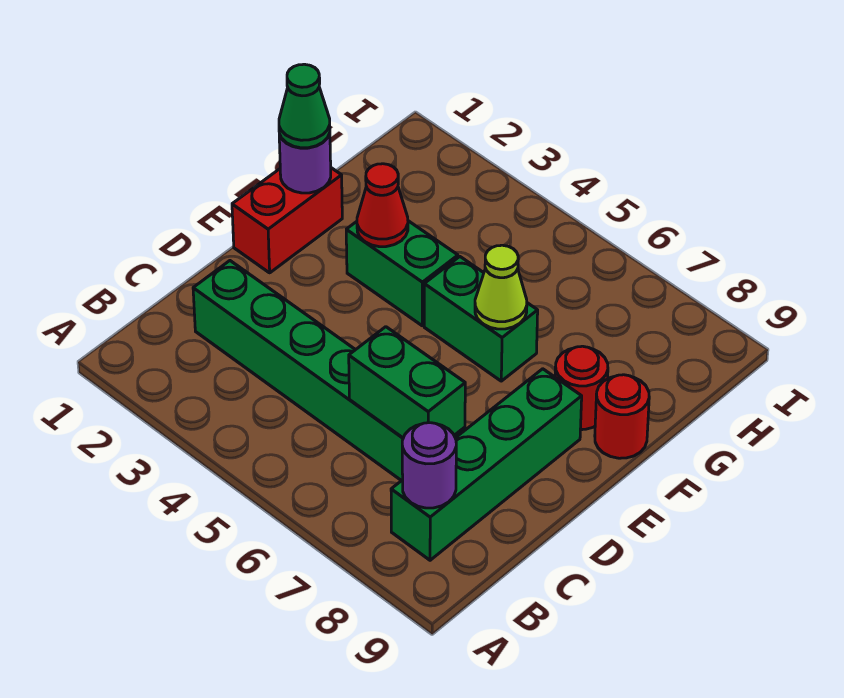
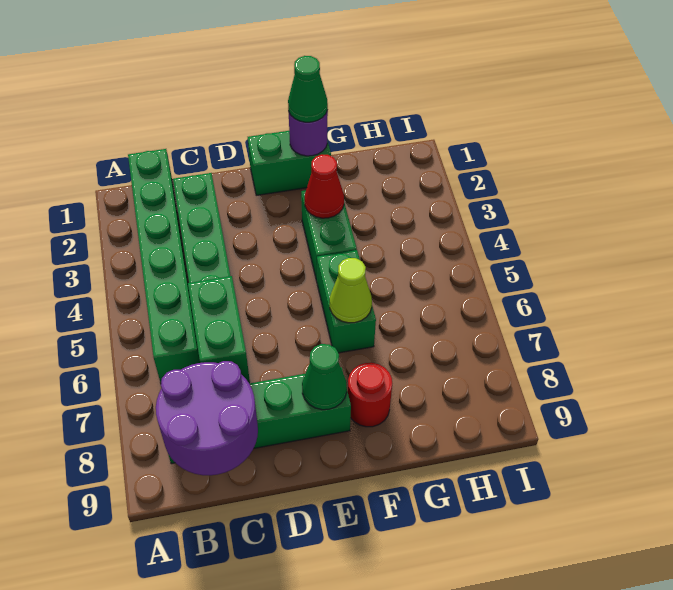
none -> green brick B1:B6 level 1
purple round brick B8 level 2 -> purple round brick B8:C9 level 2
red brick E1:F1 level 1 -> green brick E1:F1 level 1
none -> green cone E8 level 2
red round brick F9 level 1 -> none

